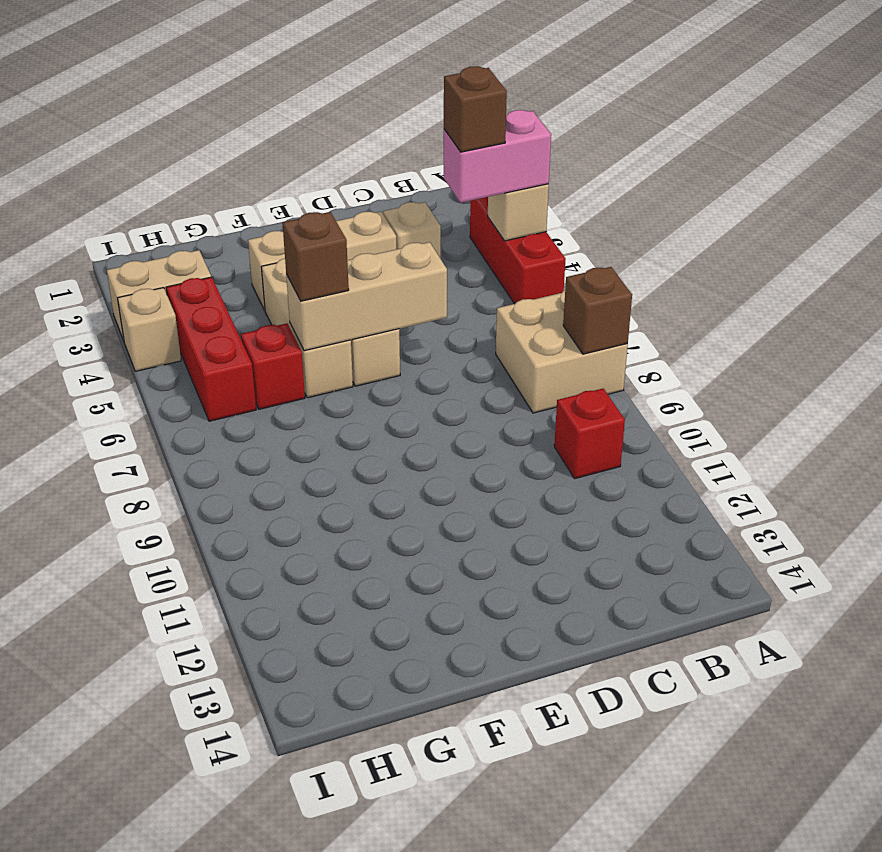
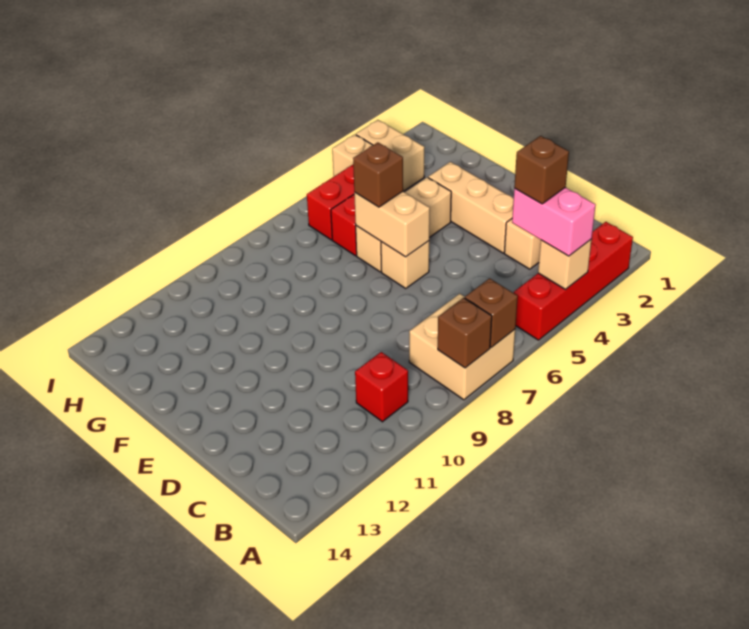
red brick A3:A5 level 1 -> red brick A2:A5 level 1
none -> brown brick A7 level 2
tan brick D6:F6 level 2 -> tan brick E6:F6 level 2

